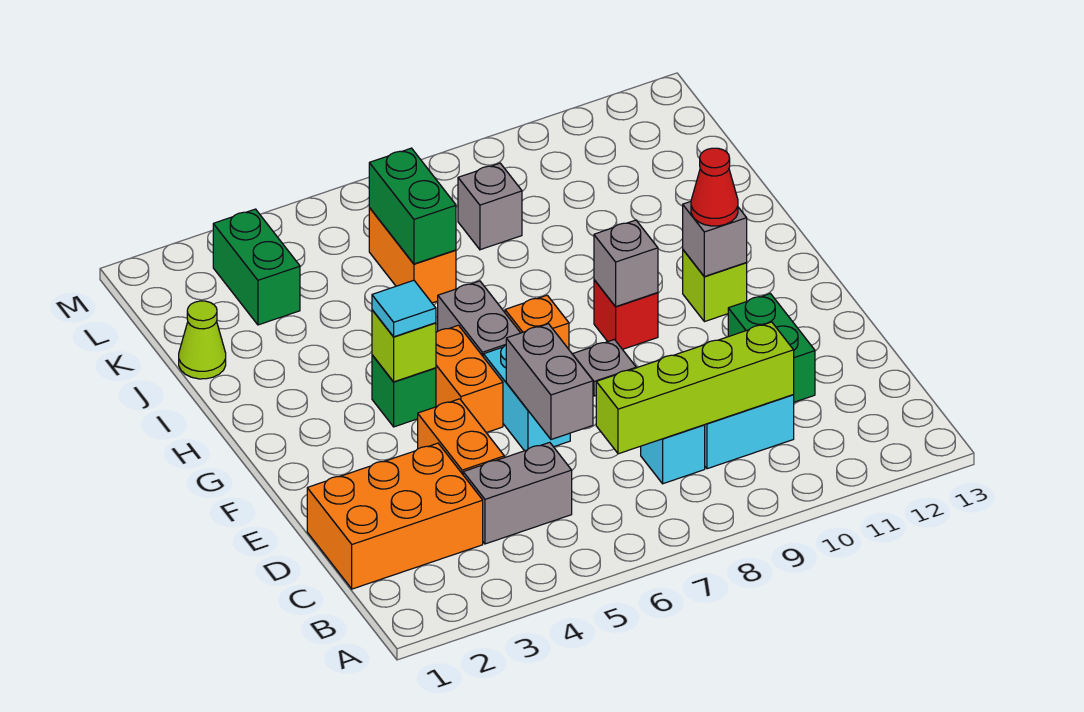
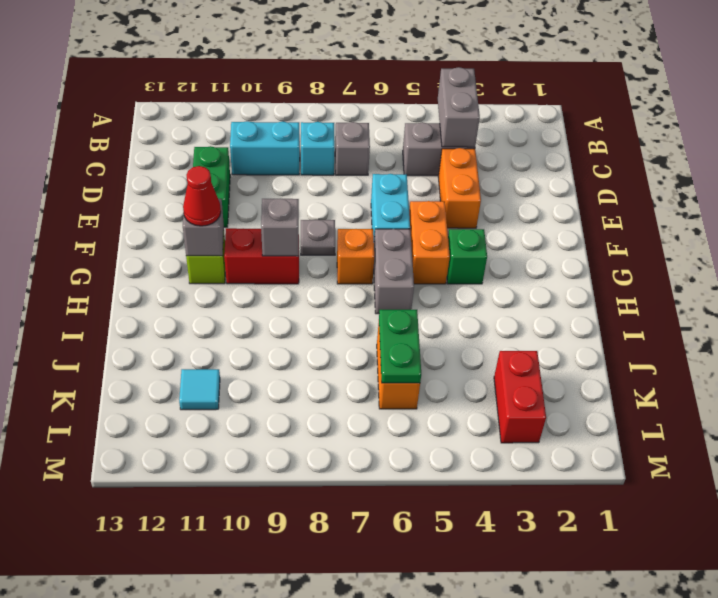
orange brick C1:D3 level 1 -> none
lime brick C7:C10 level 2 -> none
grey brick D6:E6 level 2 -> grey brick B4:C4 level 2
lime brick G4 level 2 -> none
cyan tile G4 level 3 -> cyan tile K11 level 1
red brick G9 level 1 -> red brick G9:G10 level 1
lime cone J1 level 1 -> none
green brick J6:K6 level 2 -> green plate J6:K6 level 2
green brick K3:L3 level 1 -> red brick K3:L3 level 1
grey brick K8 level 1 -> grey brick C7 level 1

